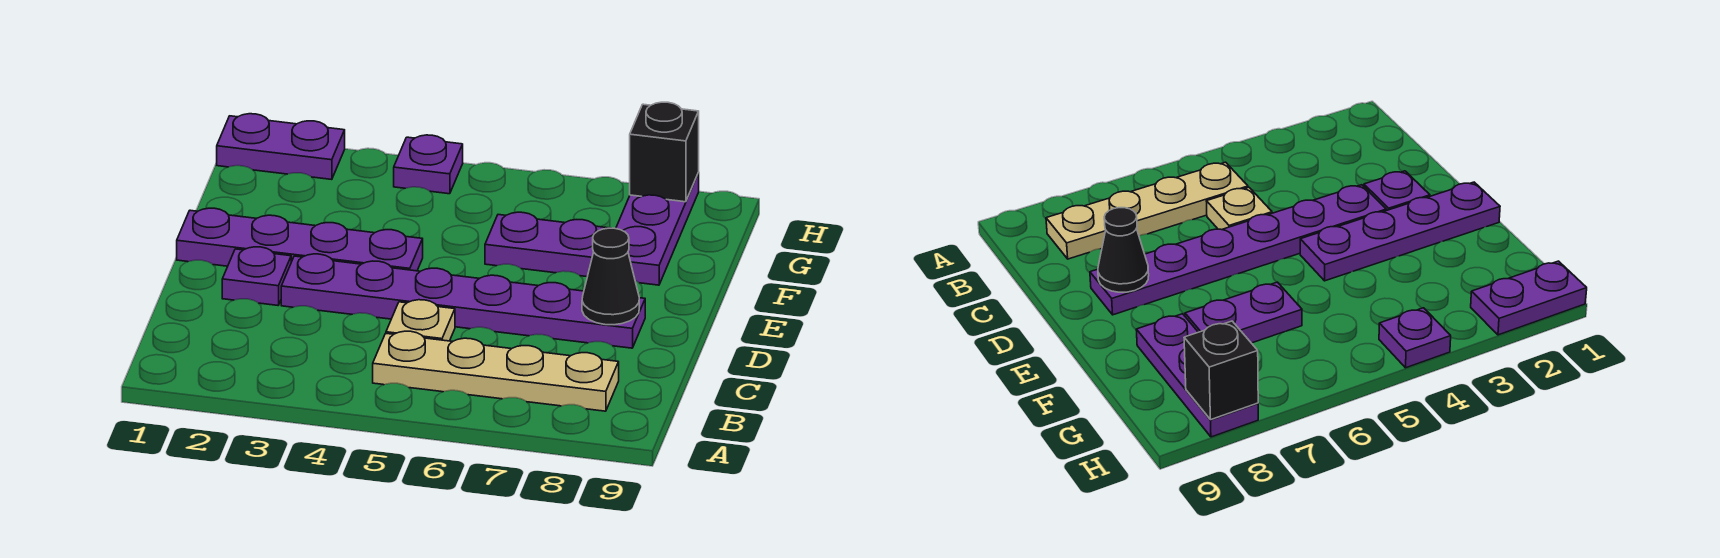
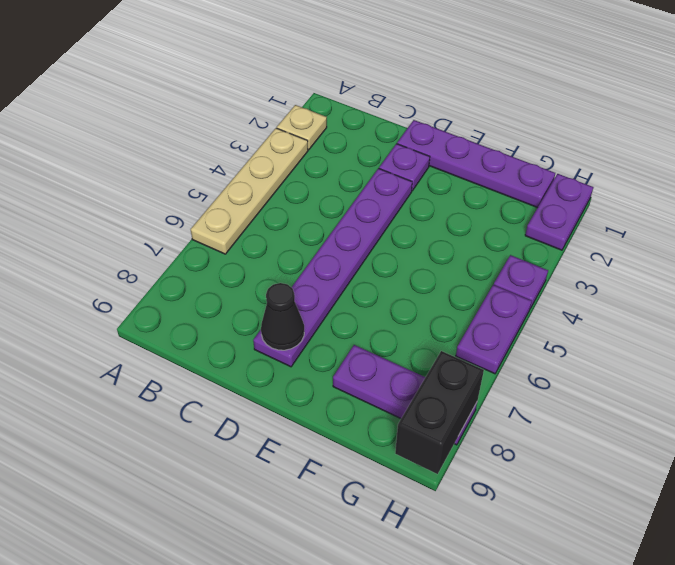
tan plate B5:B8 level 1 -> tan plate A3:A6 level 1
tan plate C5 level 1 -> tan plate A2 level 1
purple plate E1:E4 level 1 -> purple plate D1:G1 level 1
purple plate F6:F7 level 1 -> purple plate H5:H6 level 1
black brick H8 level 2 -> black brick H8:H9 level 2

